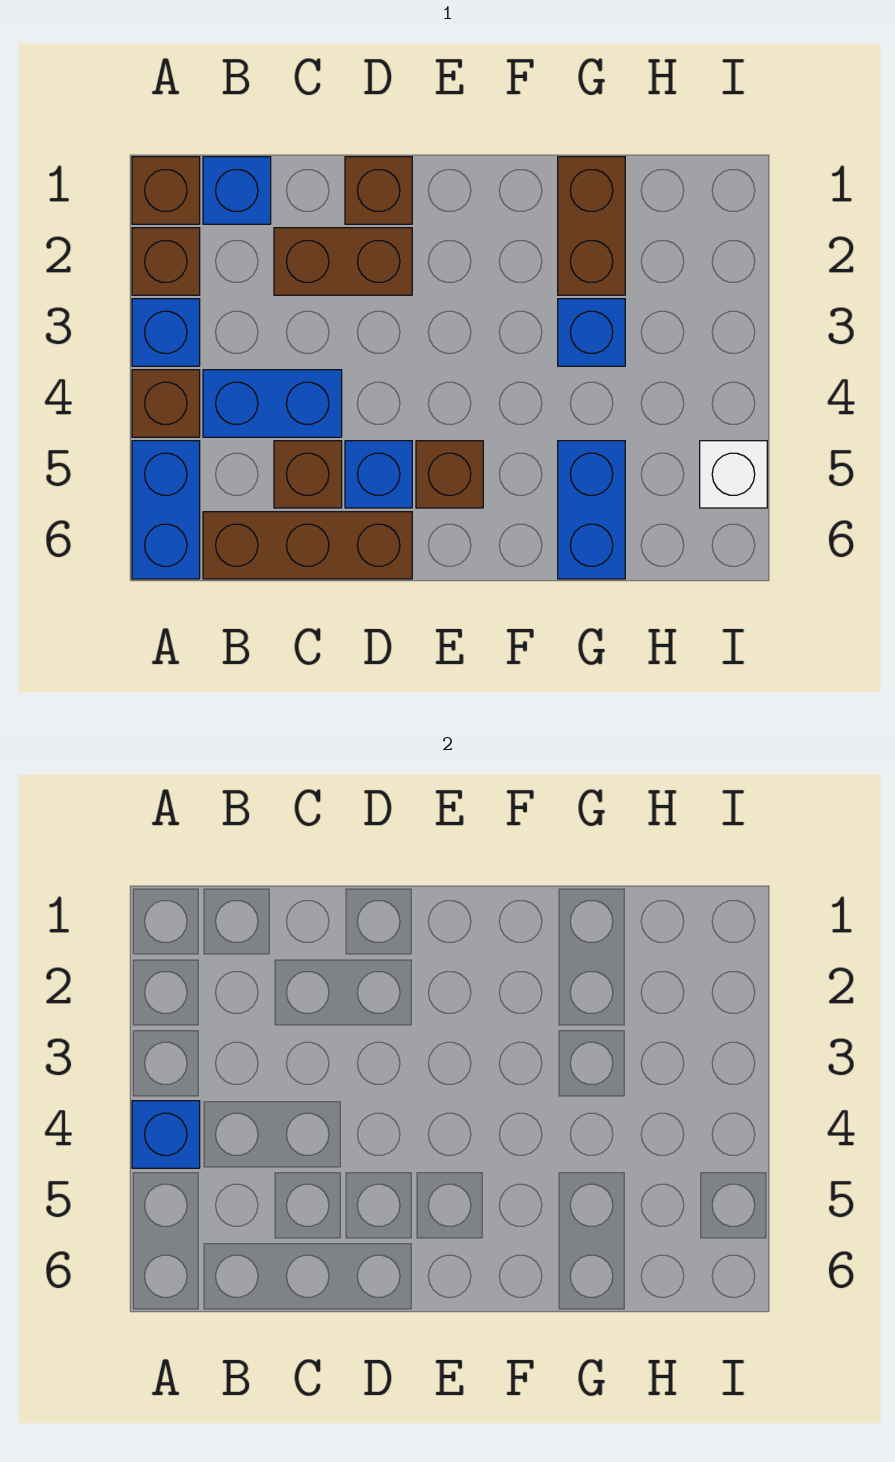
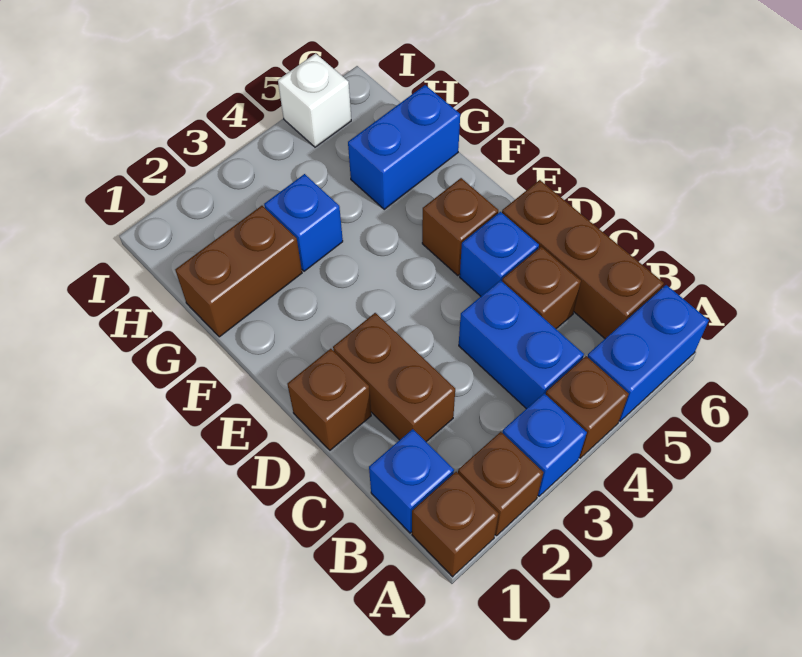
blue brick A4 level 2 -> none

